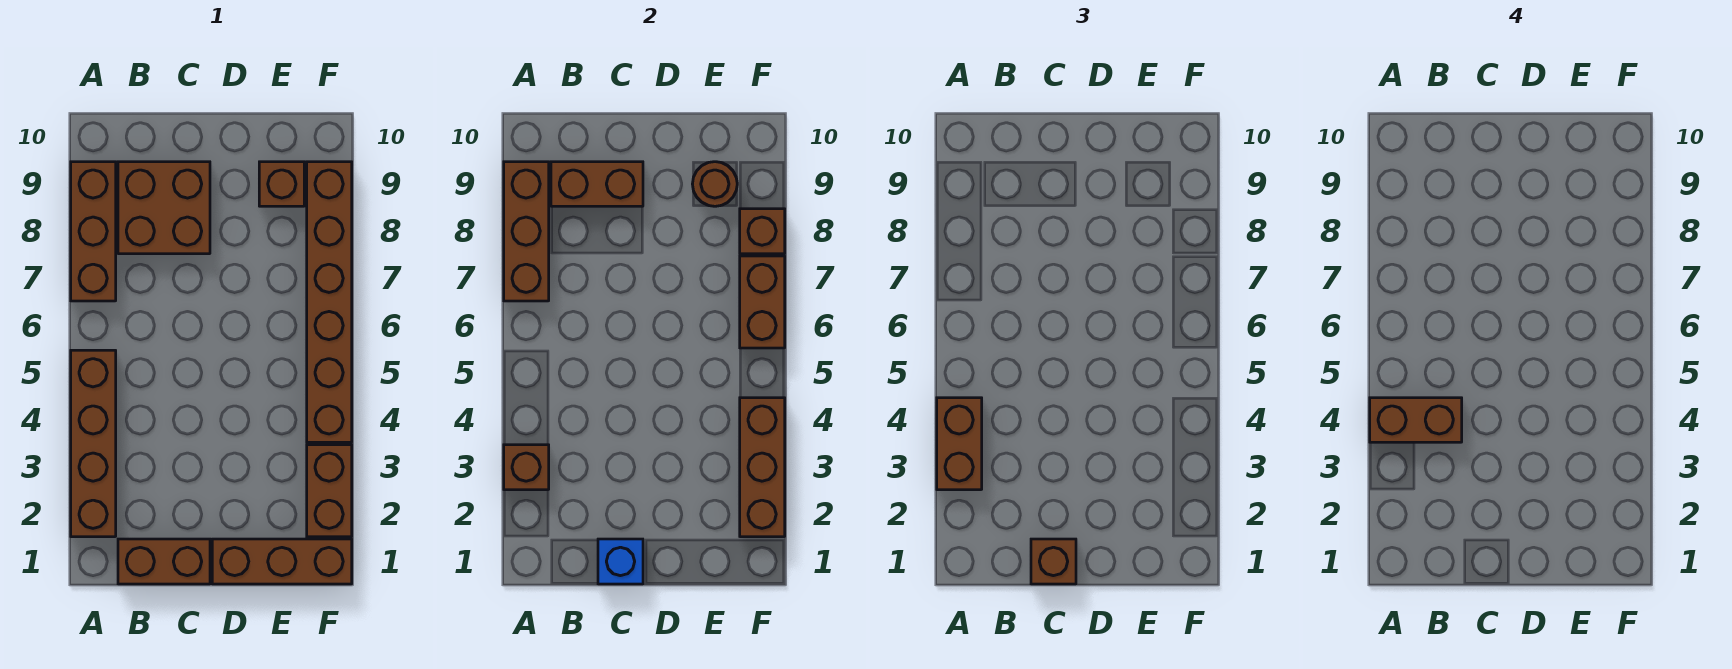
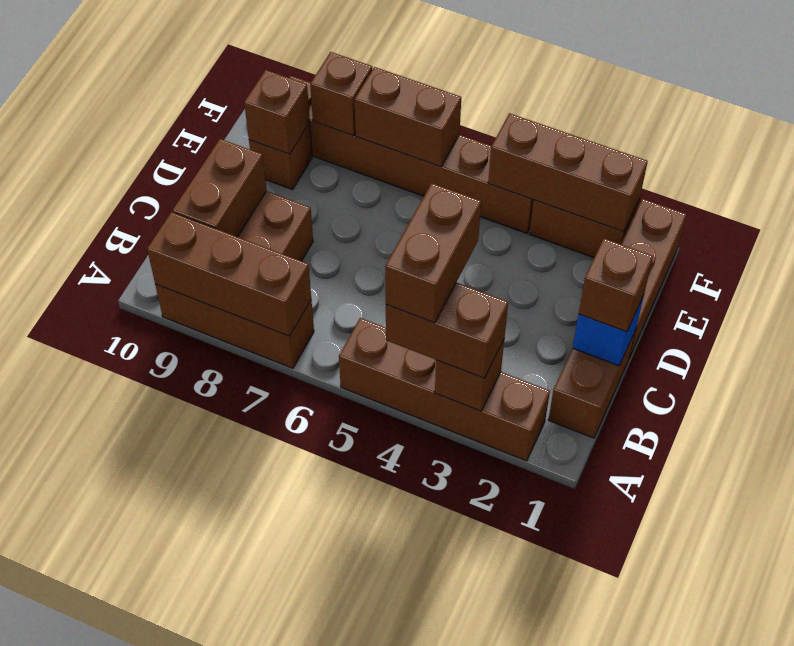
brown round brick E9 level 2 -> brown brick E9 level 2

